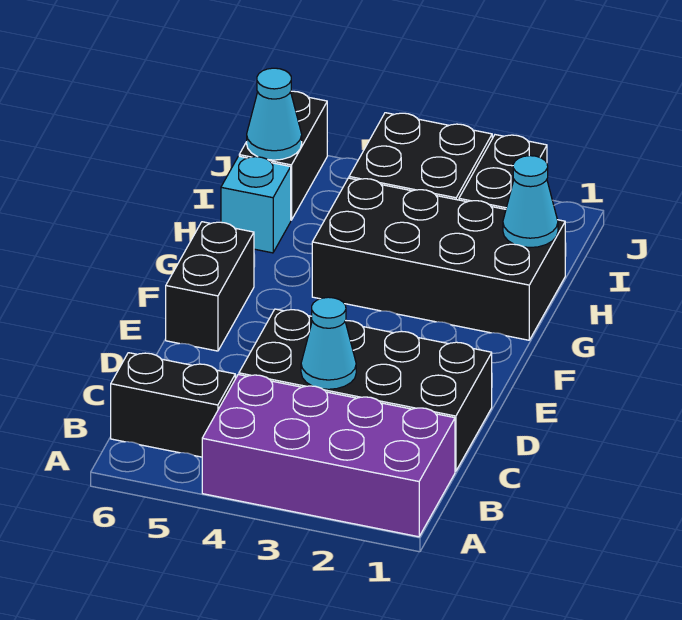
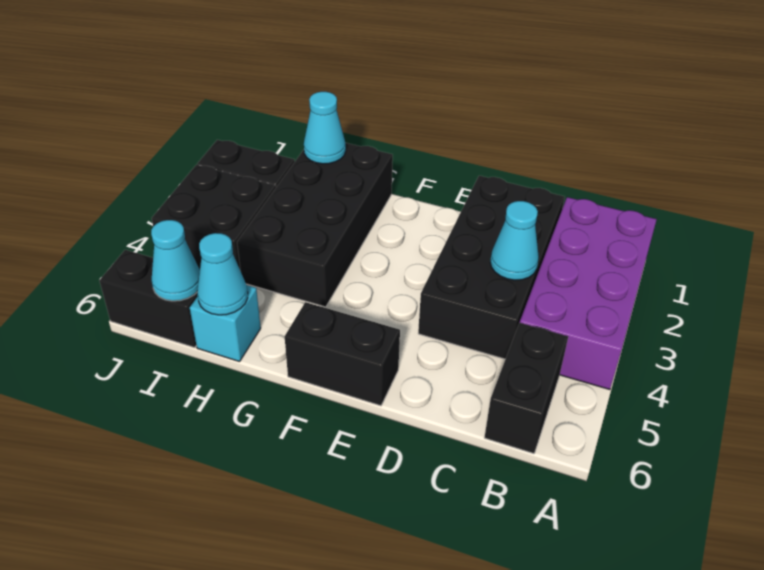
none -> cyan cone H6 level 2

